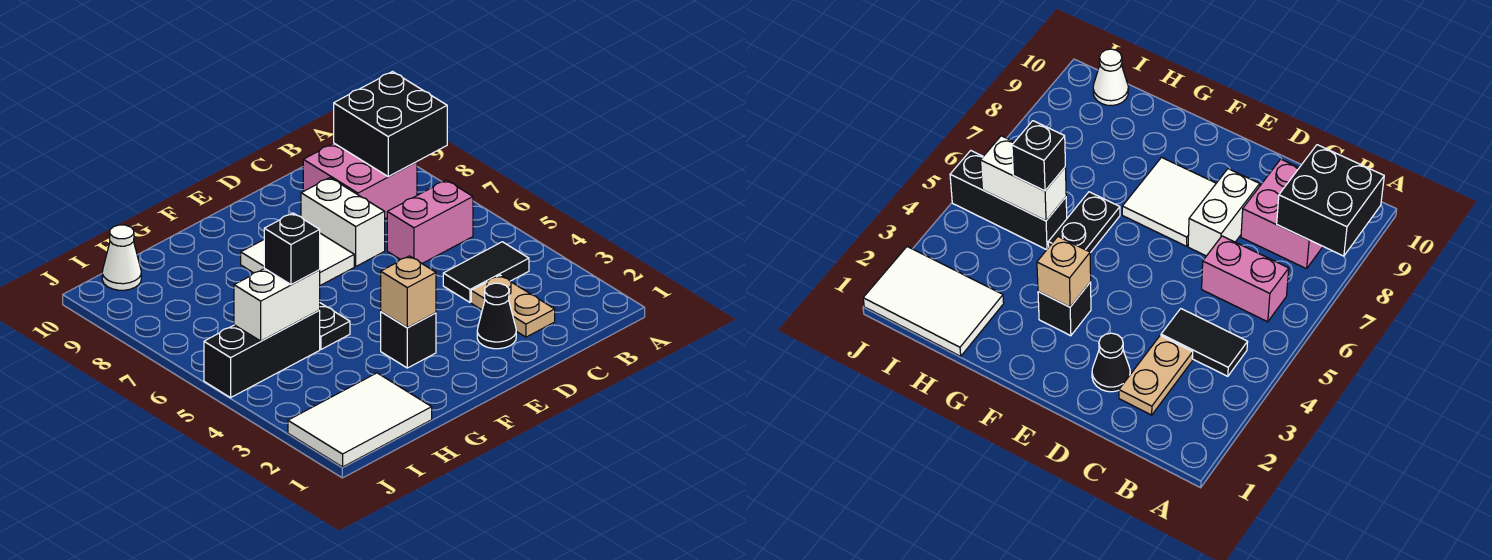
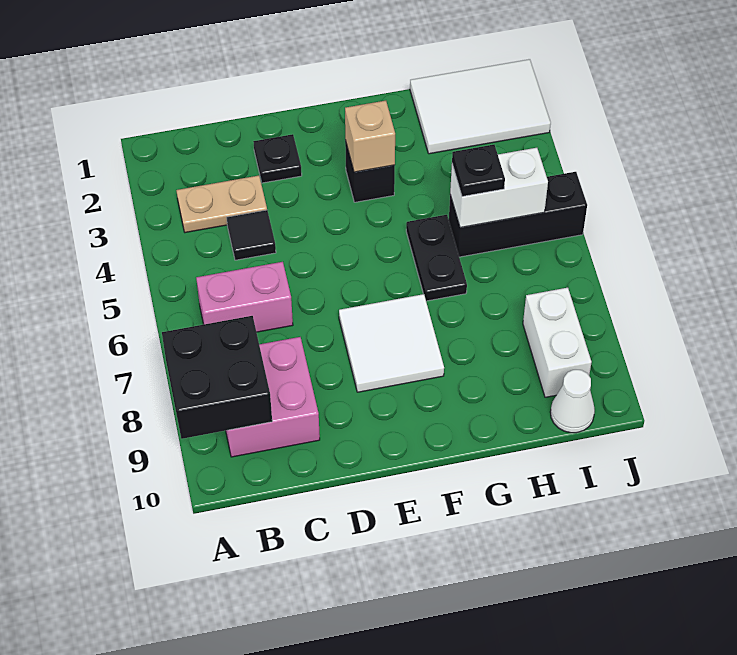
black tile B4:C4 level 1 -> black tile C4 level 1
tan plate C2:C3 level 1 -> tan plate B3:C3 level 1
black cone D2 level 1 -> black plate D2 level 1
white brick D7:D8 level 1 -> white brick I8:I9 level 1
black brick H5 level 3 -> black plate H5 level 3

